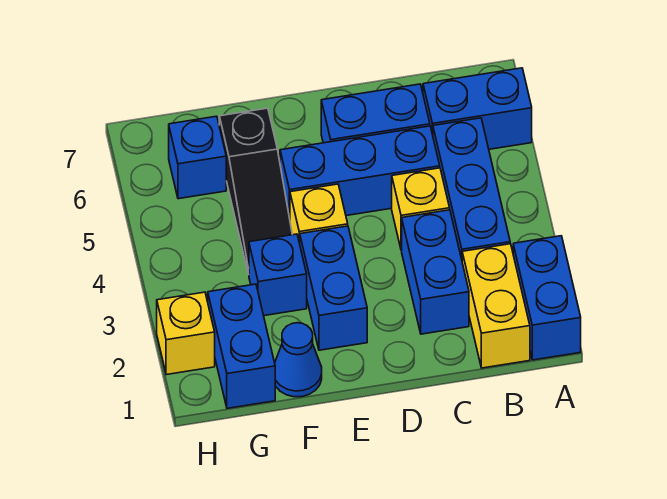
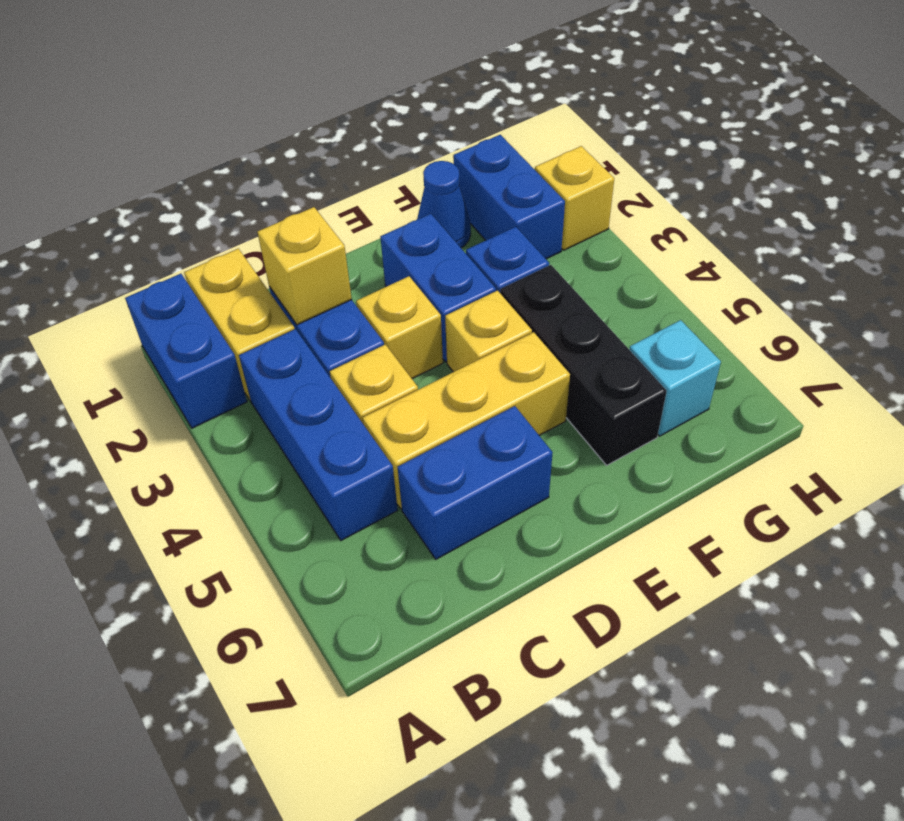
blue brick A6:B6 level 1 -> none
none -> yellow brick C2 level 2
blue brick C5:E5 level 1 -> yellow brick C5:E5 level 1
none -> yellow brick D3 level 1
black slope F4:F6 level 1 top 6 -> black brick F4:F6 level 1
blue brick G6 level 1 -> cyan brick G6 level 1

